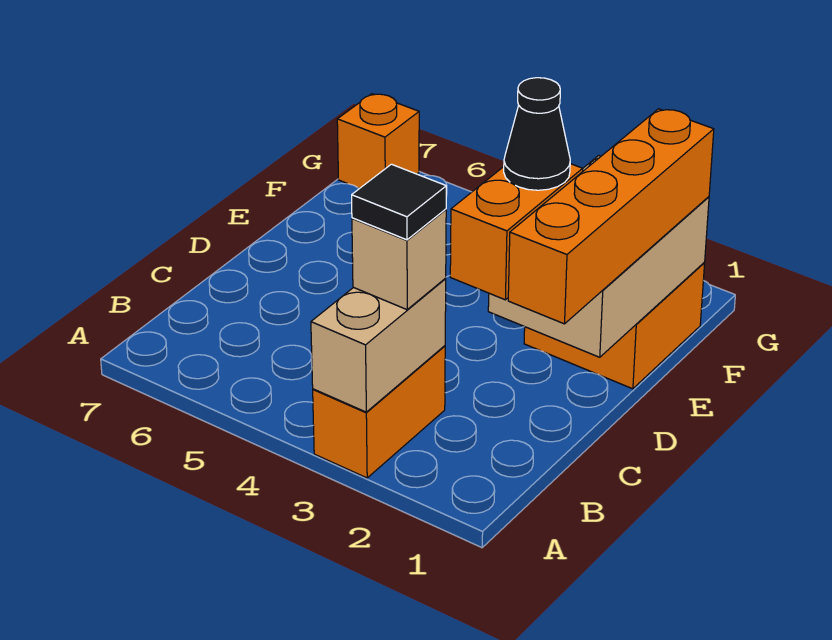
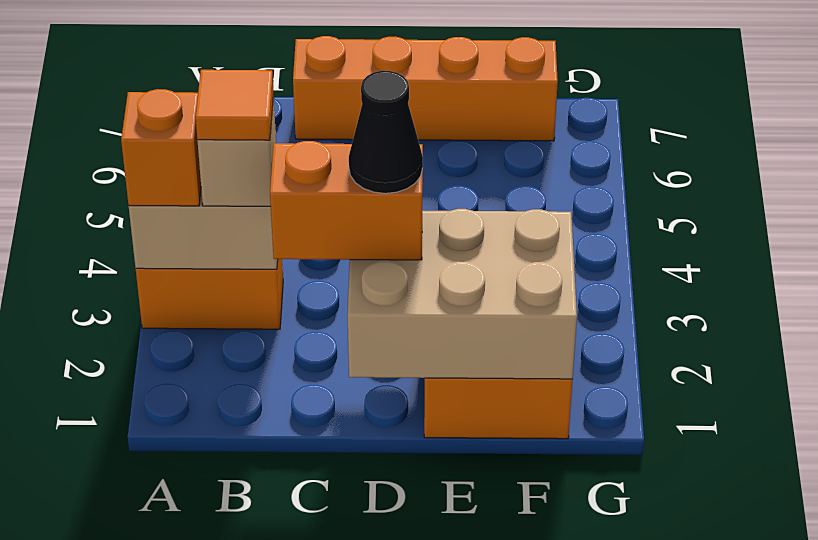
black tile B3 level 4 -> orange tile B3 level 4
orange brick C1:F1 level 3 -> orange brick C7:F7 level 1
orange brick G7 level 1 -> orange brick A3 level 3

